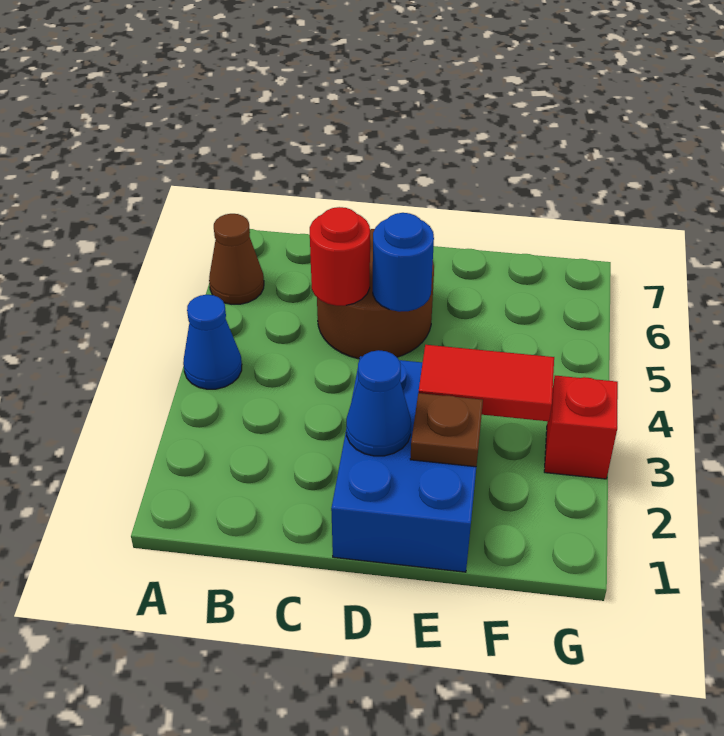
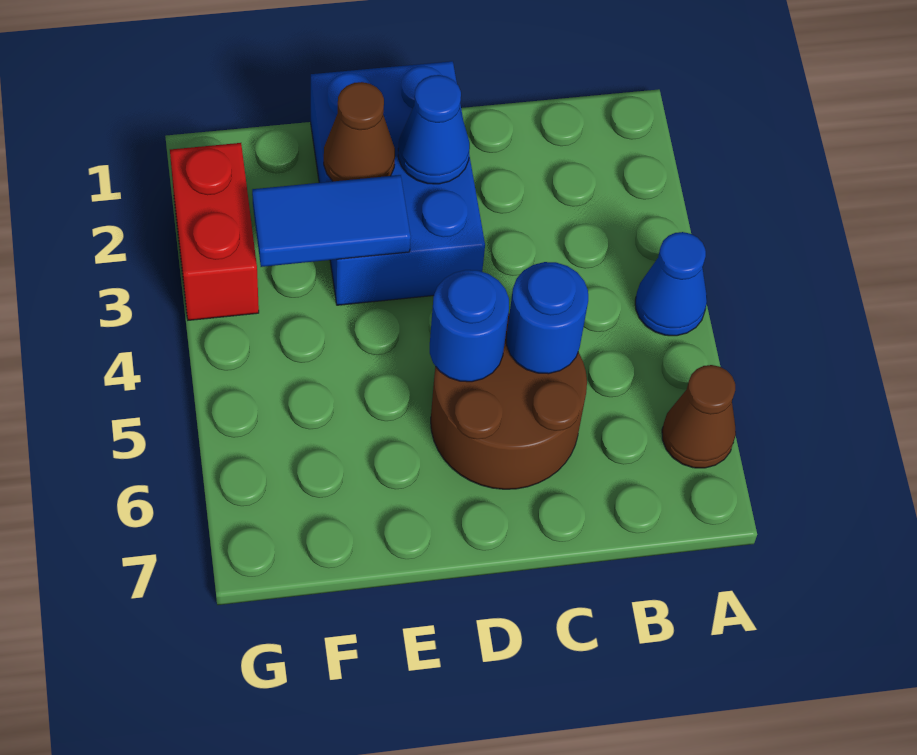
red round brick C5 level 2 -> blue round brick C5 level 2
brown plate E2 level 2 -> brown cone E2 level 2
red tile E3:F3 level 2 -> blue tile E3:F3 level 2
red brick G3 level 1 -> red brick G2:G3 level 1

